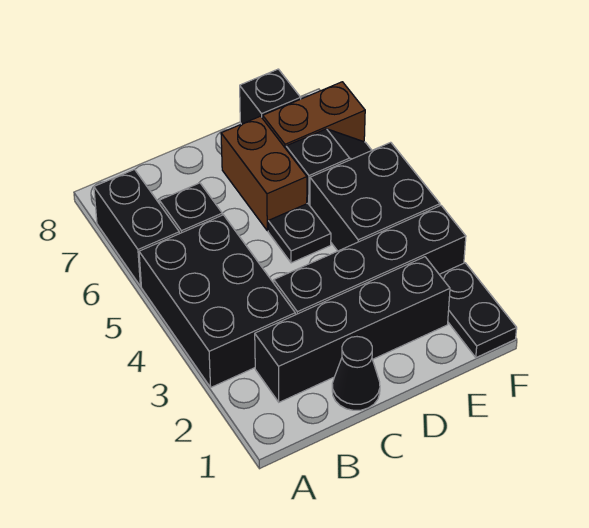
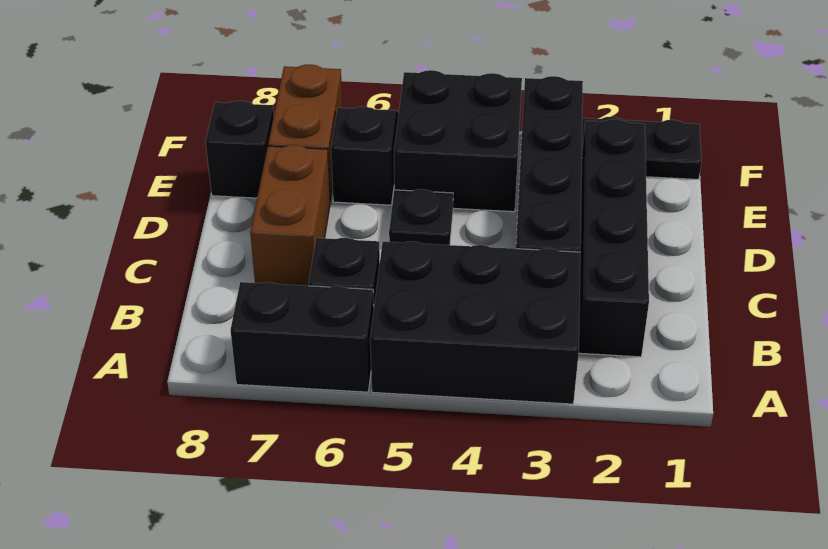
black cone C1 level 1 -> none
brown brick D6:D7 level 1 -> brown brick C7:D7 level 1

